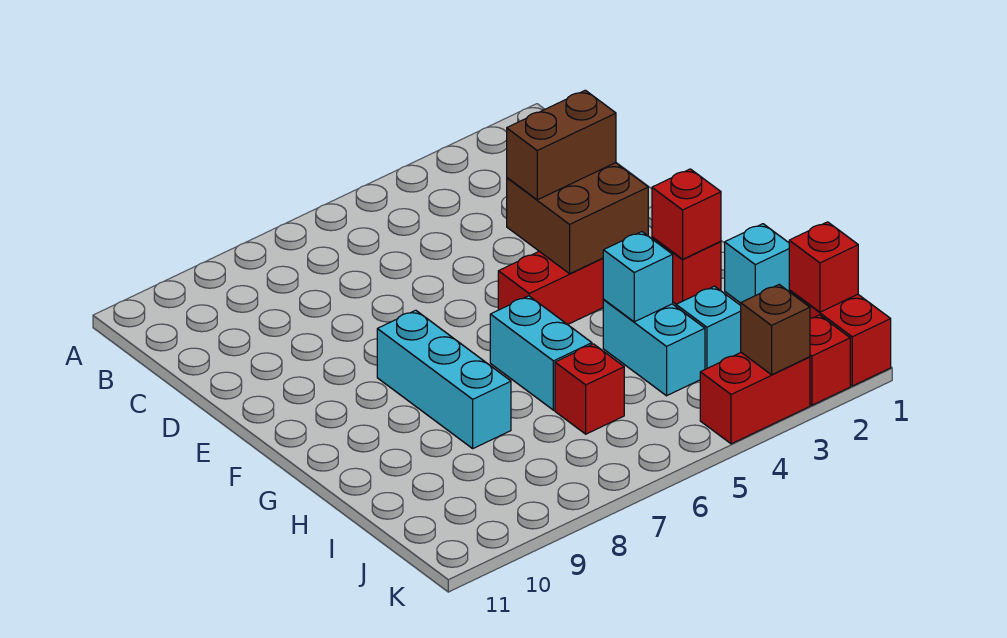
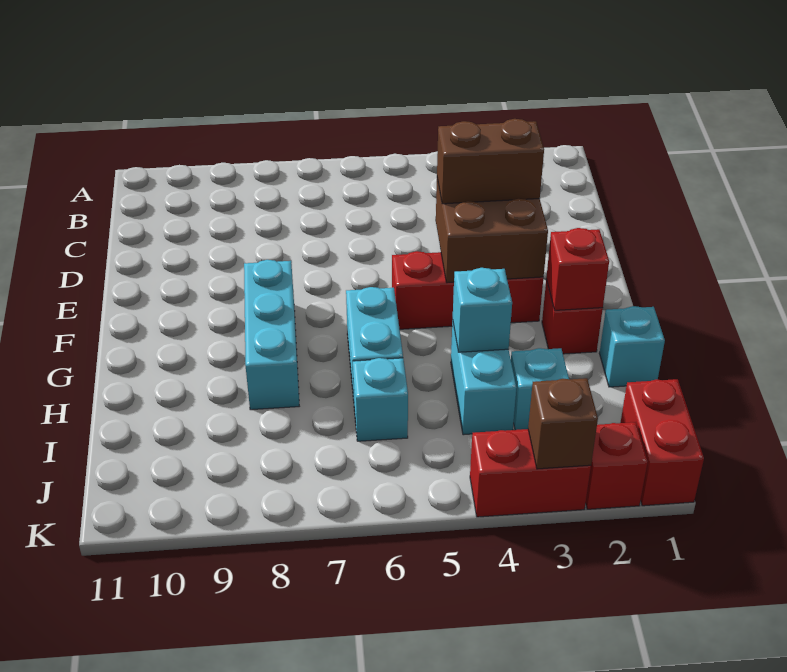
red brick I6 level 1 -> cyan brick I6 level 1
red brick J1 level 2 -> none

